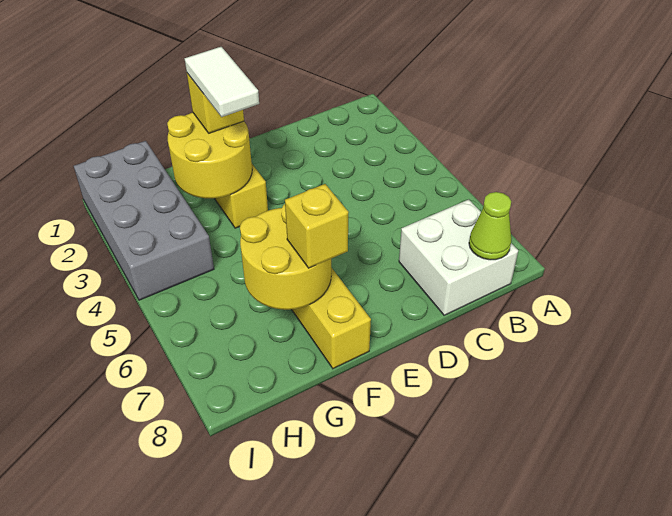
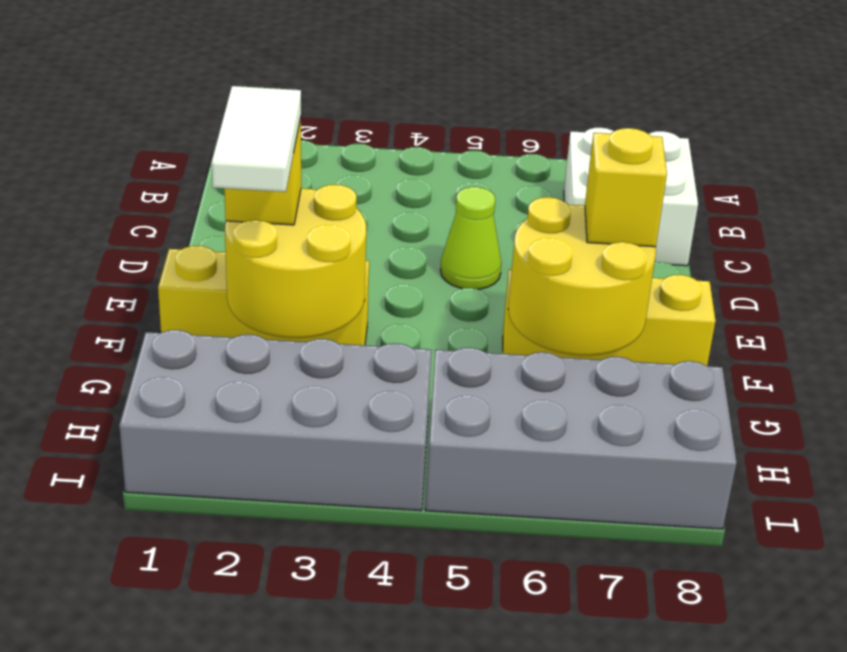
lime cone B8 level 2 -> lime cone D5 level 1
white tile F2:F3 level 4 -> white tile F2:G2 level 4
none -> grey brick H5:I8 level 1

